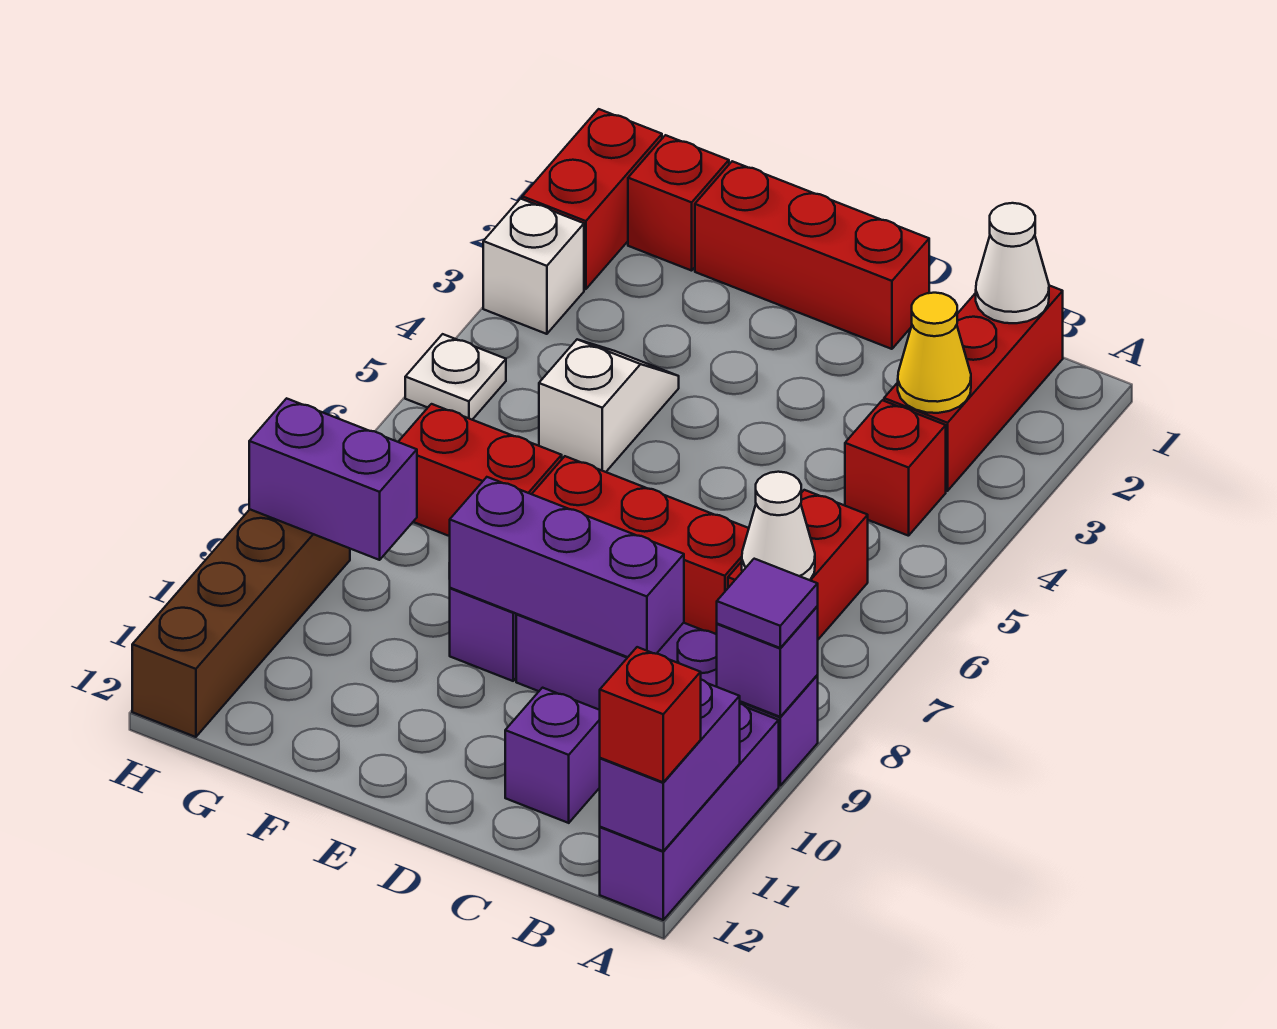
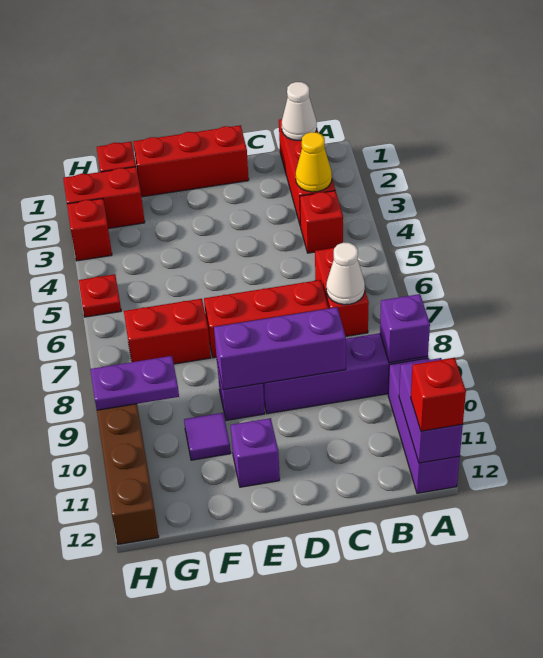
purple tile A9 level 3 -> purple tile F10 level 1
purple brick C11 level 1 -> purple brick E11 level 1
white slope F4:F5 level 1 top 5 -> none
purple brick G9:H9 level 2 -> purple plate G9:H9 level 2
red brick H1:H2 level 1 -> red brick G2:H2 level 1
white brick H3 level 1 -> red brick H3 level 1
white plate H5 level 1 -> red plate H5 level 1

